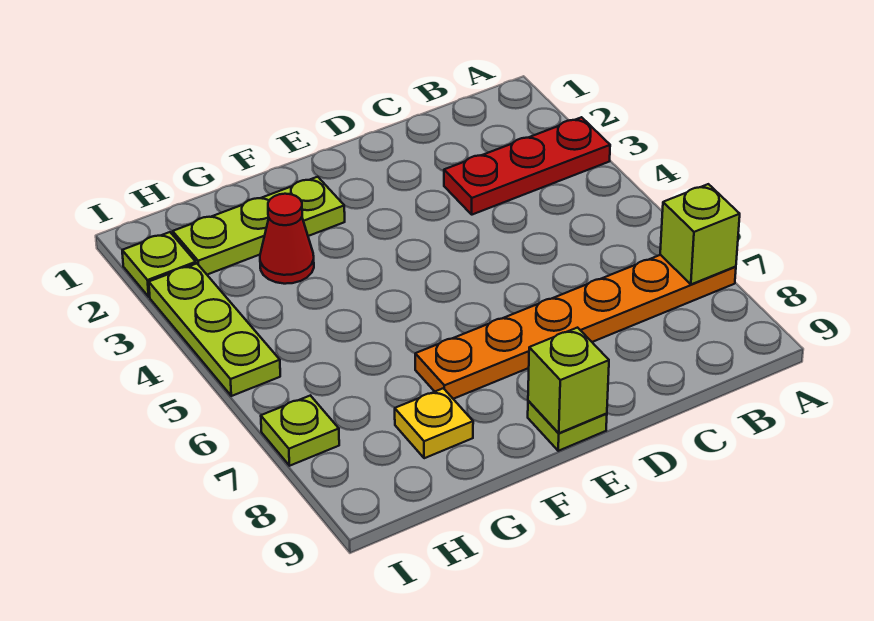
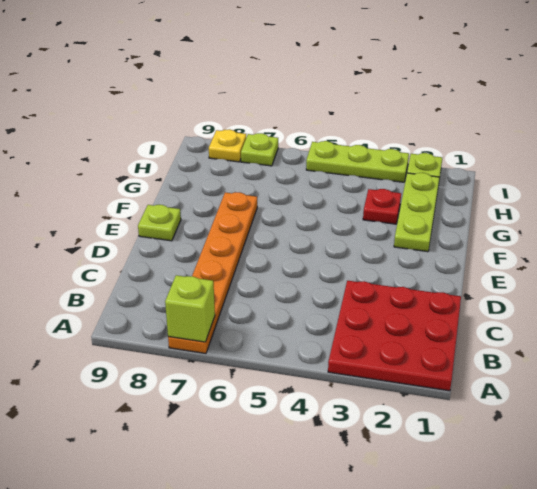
red plate A3:C3 level 1 -> red plate A1:C3 level 1
lime brick E9 level 2 -> none
red cone G3 level 1 -> red plate G3 level 1
yellow plate G8 level 1 -> yellow plate I8 level 1

